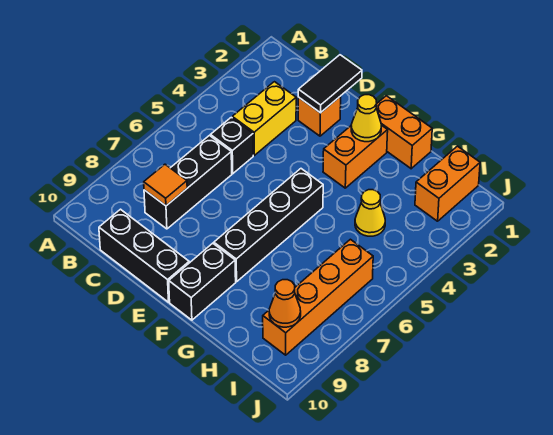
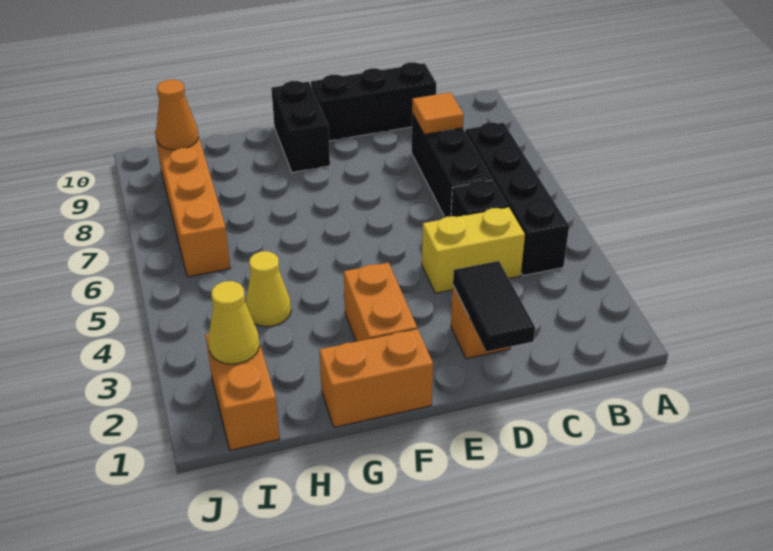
yellow brick C3:C4 level 1 -> yellow brick C4:D4 level 1
yellow cone F2 level 2 -> yellow cone I2 level 2
black brick F5:F8 level 1 -> black brick B4:B7 level 1

